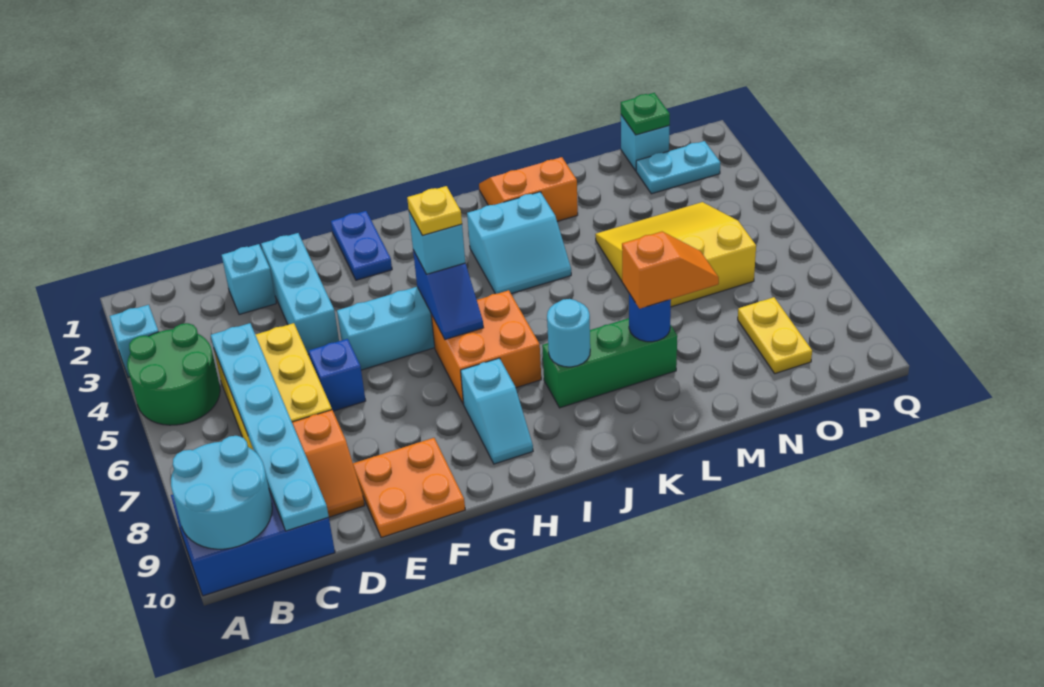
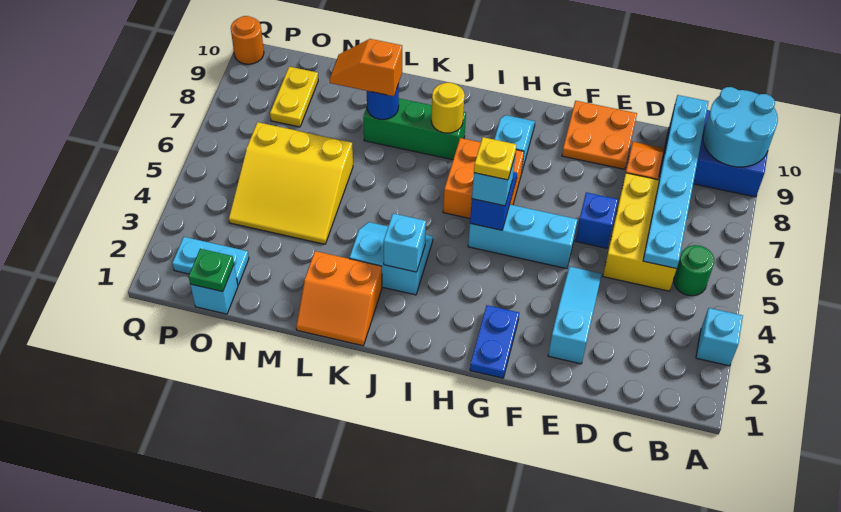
green round brick A4:B5 level 1 -> green round brick B5 level 1
cyan brick D2 level 1 -> cyan brick J3 level 2
cyan brick E2:E4 level 1 -> cyan slope E2:E4 level 1 top 2
cyan round brick J8 level 2 -> yellow round brick J8 level 2
none -> orange round brick Q10 level 1

